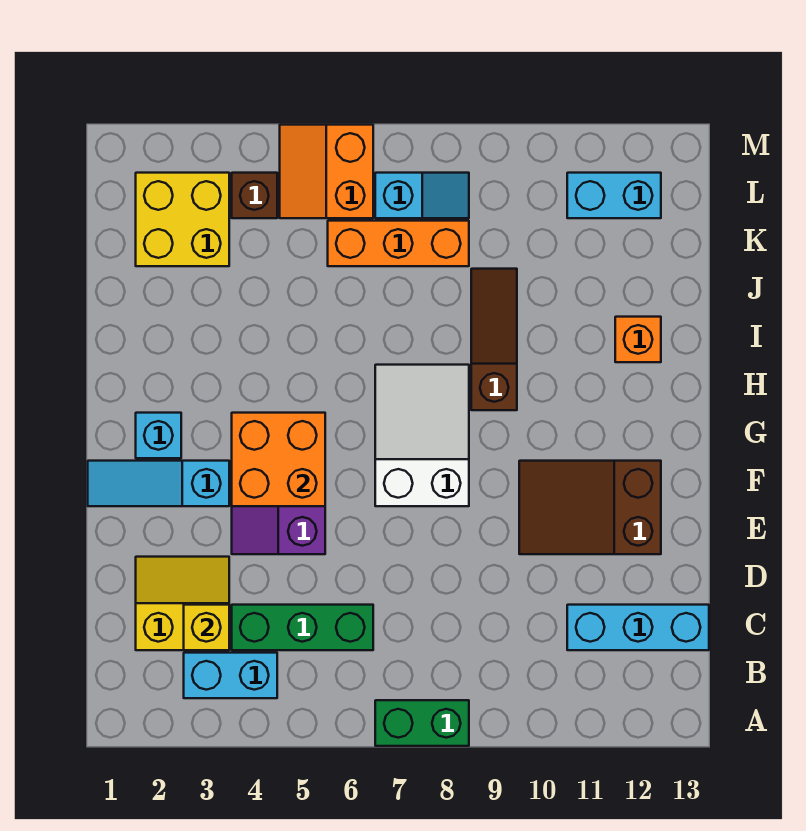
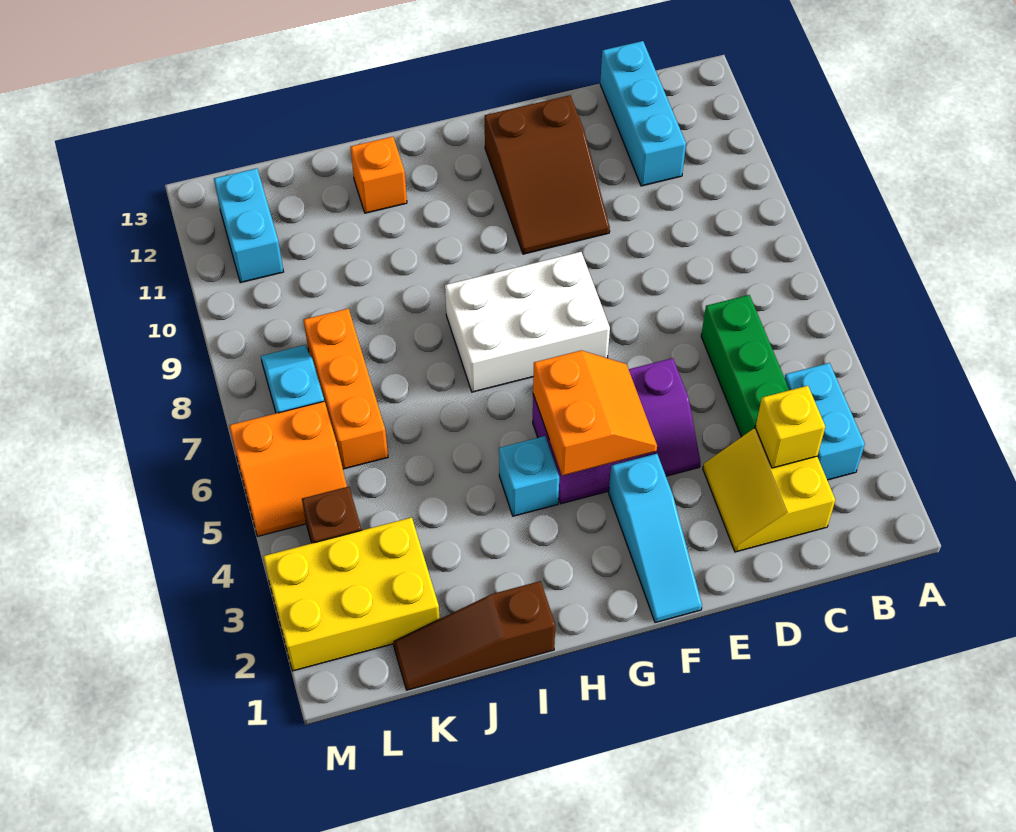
green brick A7:A8 level 1 -> none
orange brick F4:G5 level 2 -> orange slope F4:G5 level 2 top G
white slope F7:H8 level 1 top F -> white brick F7:H8 level 1
cyan brick G2 level 1 -> cyan brick H4 level 1
brown slope H9:J9 level 1 top H -> brown slope I1:K1 level 1 top I
yellow brick K2:L3 level 1 -> yellow brick K2:M3 level 1

